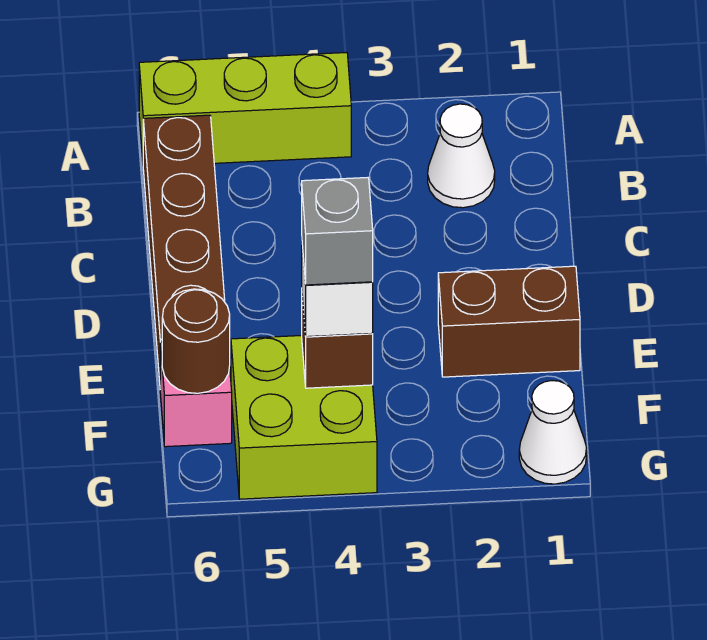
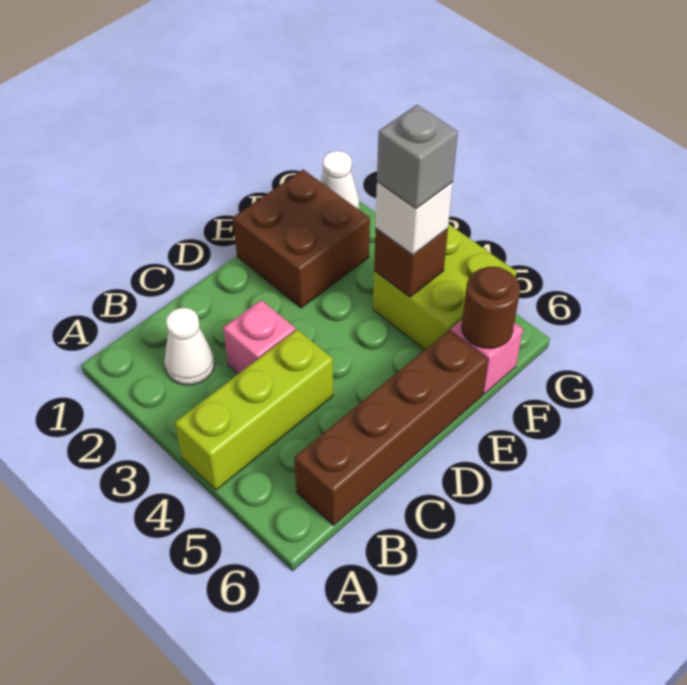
lime brick A4:A6 level 1 -> lime brick A4:C4 level 1
none -> pink brick C3 level 1
brown brick E1:E2 level 1 -> brown brick E1:F2 level 1

